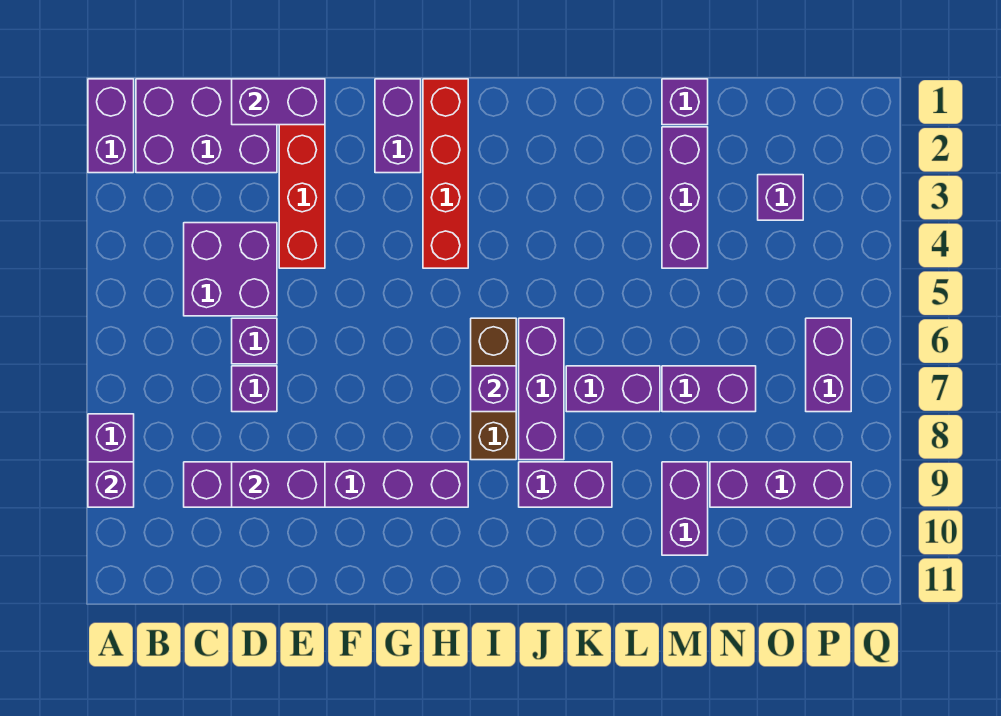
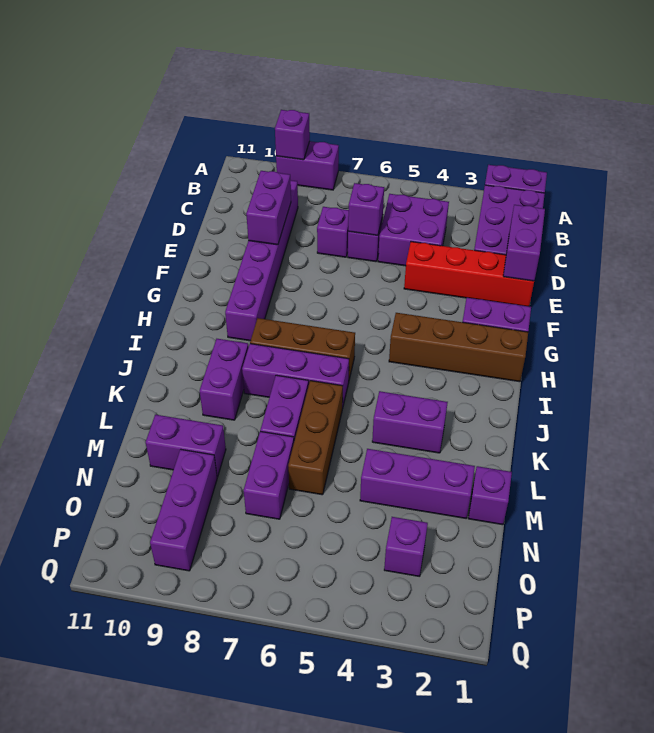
red brick H1:H4 level 1 -> brown brick H1:H4 level 1
purple brick I7 level 2 -> purple brick D6 level 2
none -> brown brick K6:M6 level 1
purple brick P6:P7 level 1 -> purple brick K3:K4 level 1

